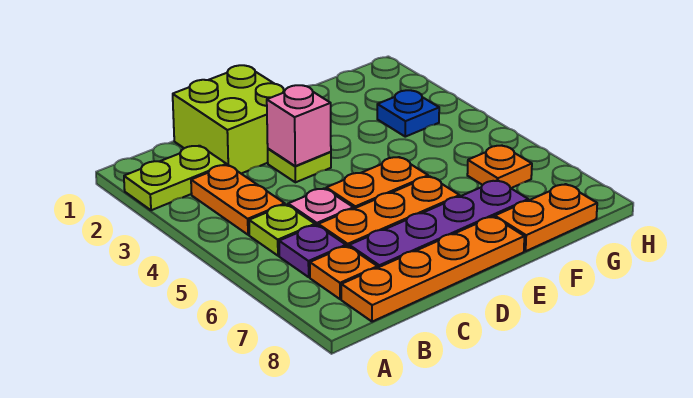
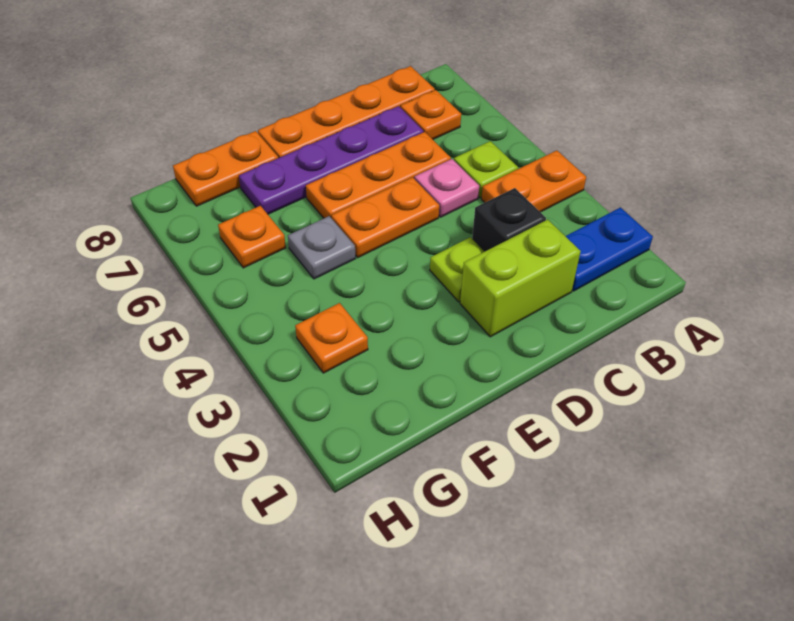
lime plate A2:B2 level 1 -> blue plate A2:B2 level 1
orange plate B3:B4 level 1 -> orange plate A4:B4 level 1
purple plate B6 level 1 -> none
lime brick C1:D2 level 1 -> lime brick C2:D2 level 1
none -> black brick C3 level 1
pink brick D3 level 2 -> none
none -> grey plate F5 level 1
blue plate G3 level 1 -> orange plate G3 level 1

